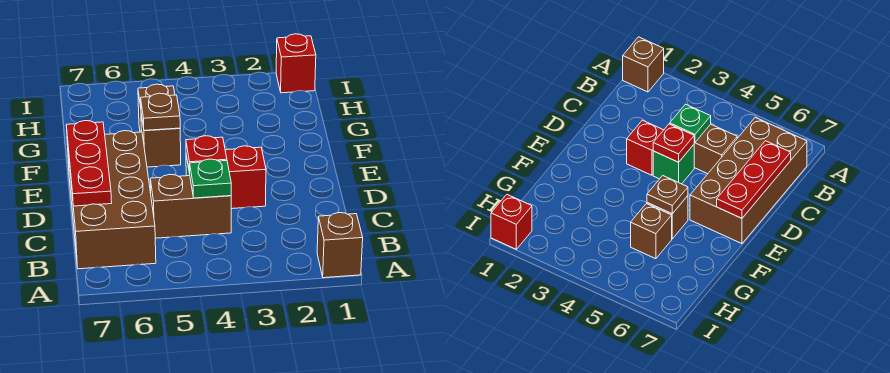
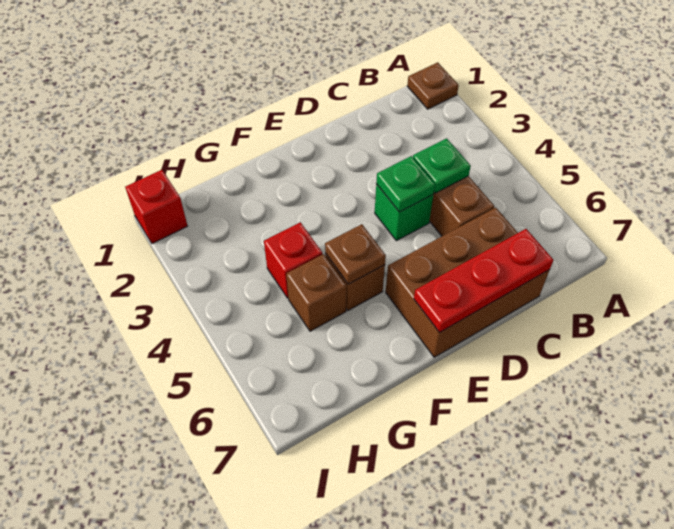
brown brick A1 level 1 -> brown plate A1 level 1
brown brick B6:E7 level 1 -> brown brick C6:E7 level 1
red brick D3 level 1 -> red brick G4 level 1
red plate D4 level 2 -> green plate D4 level 2

